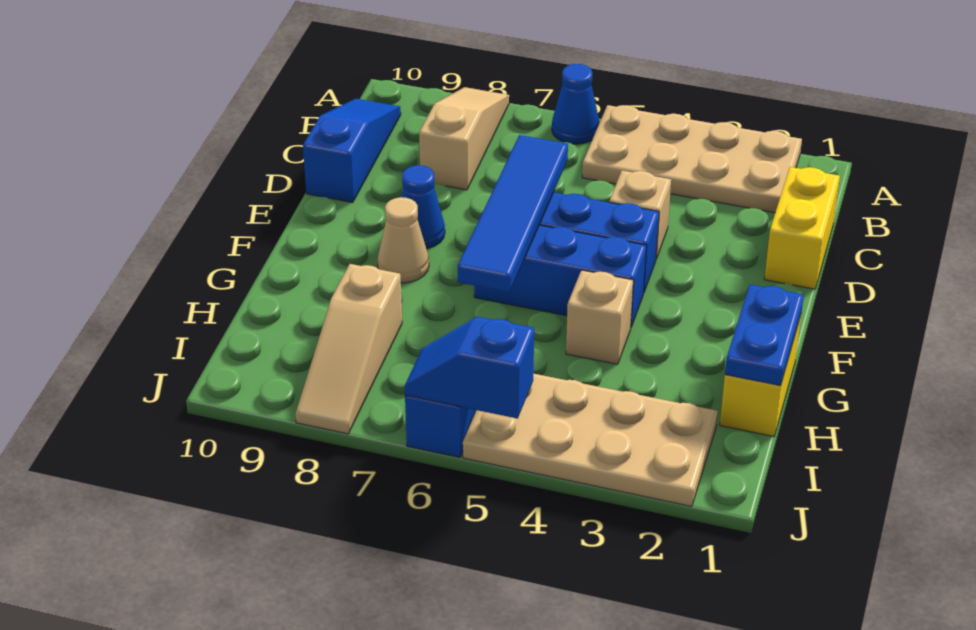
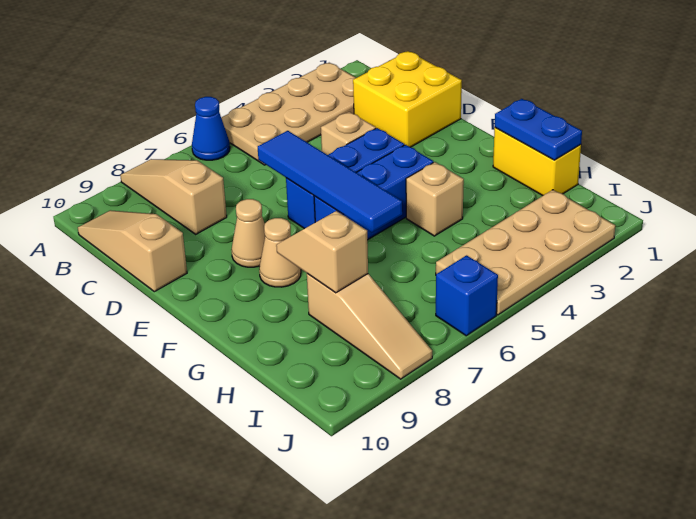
blue slope B10:D10 level 1 top D -> tan slope B10:D10 level 1 top D
yellow brick C1:D1 level 1 -> yellow brick C1:D2 level 1
blue cone E8 level 1 -> tan cone E8 level 1
none -> tan slope G8:H8 level 2 top H
blue slope J5:J6 level 2 top 5 -> none

